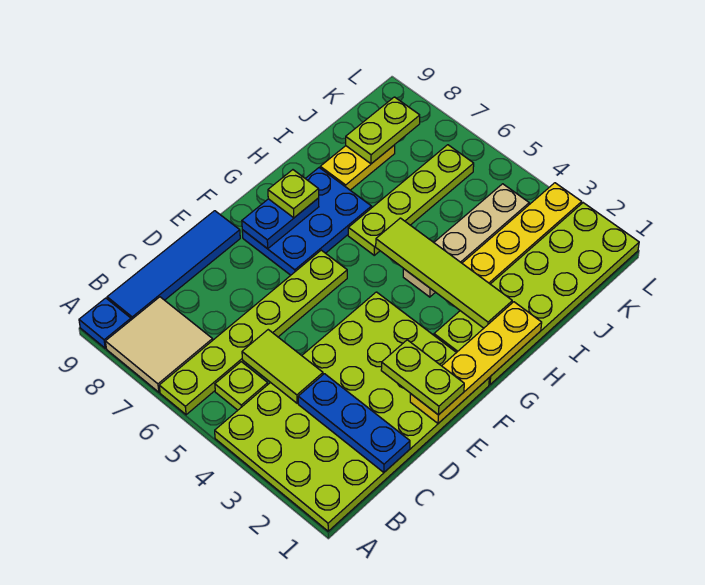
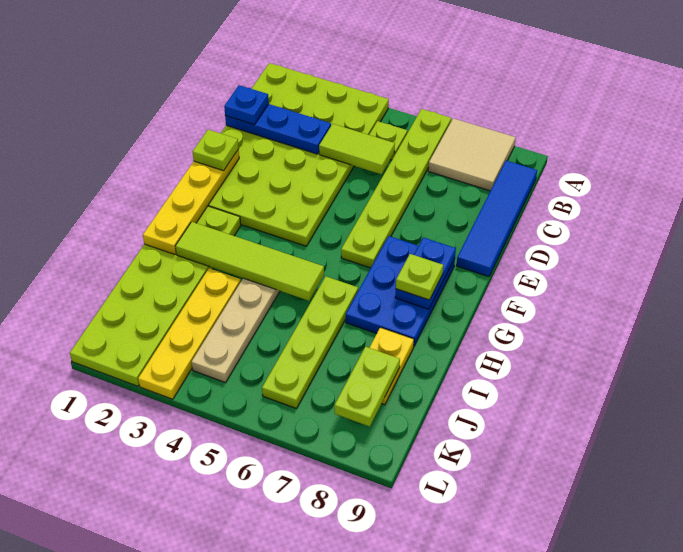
blue plate A9 level 1 -> blue plate C1 level 3
lime plate E1:E2 level 3 -> lime plate E1 level 3

